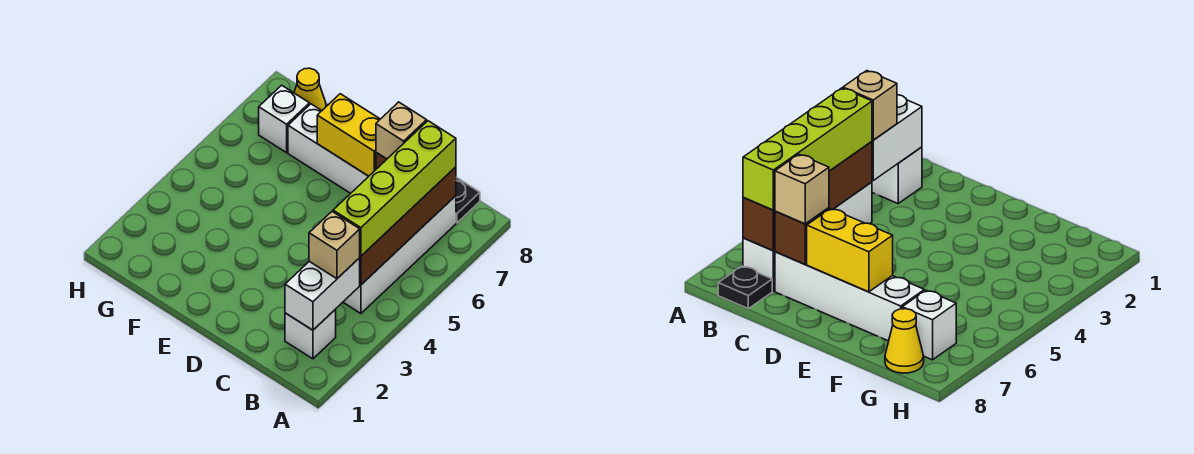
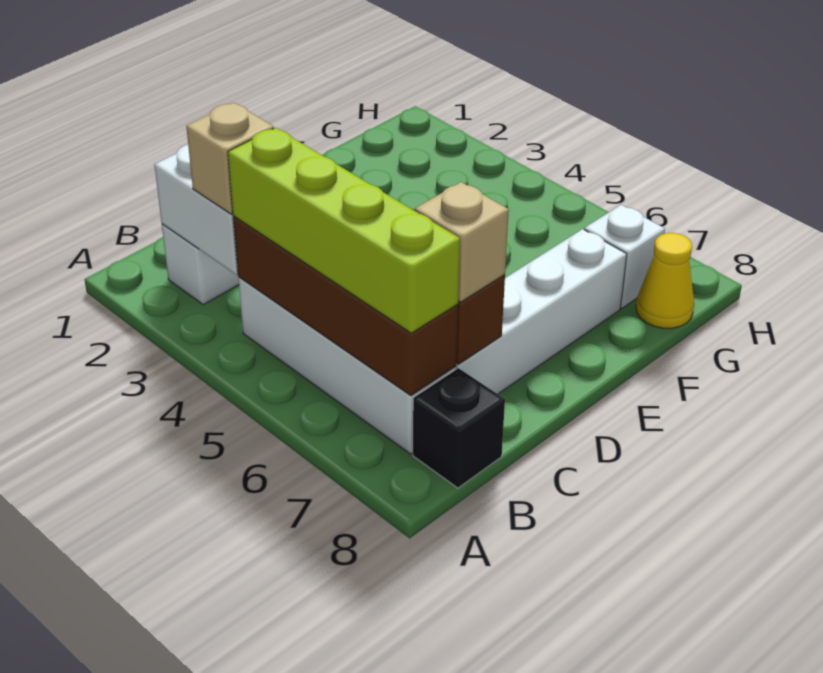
black plate B8 level 1 -> black brick B8 level 1
yellow brick D7:E7 level 2 -> none

